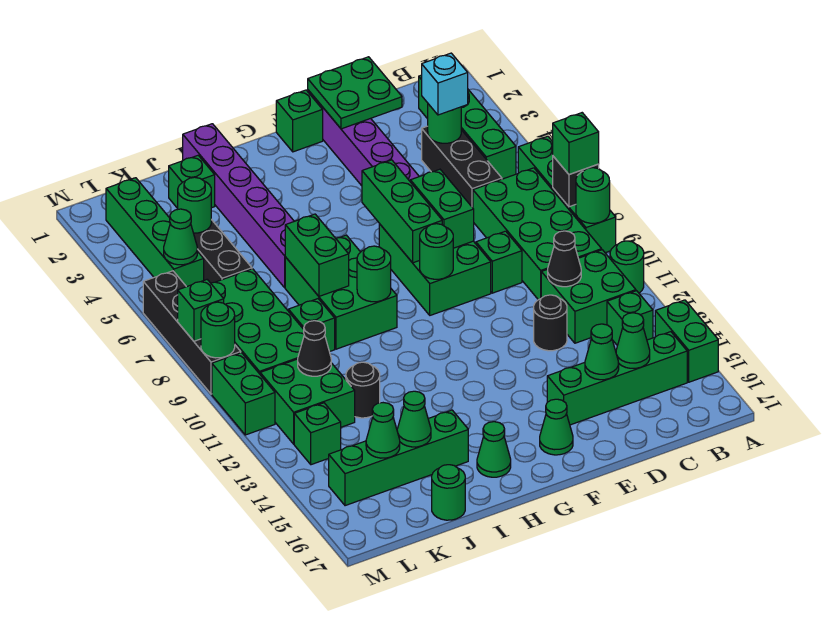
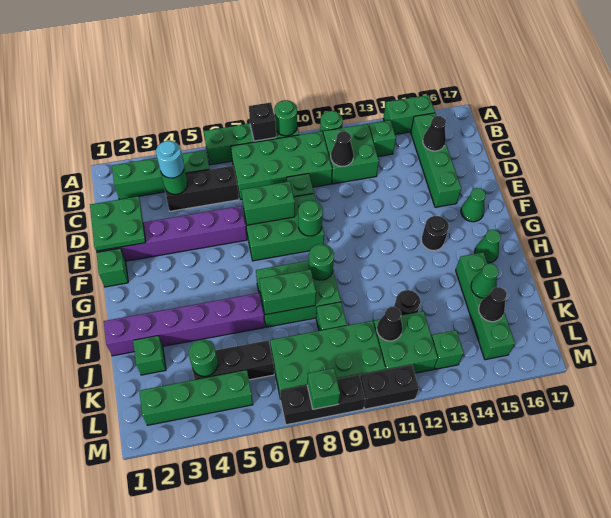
green brick A8 level 3 -> none
cyan brick C4 level 3 -> cyan round brick C4 level 3
green cone C15 level 2 -> black cone C15 level 2
black round brick D12 level 1 -> black round brick G14 level 1
green cone D15 level 2 -> none
green brick F6:F8 level 2 -> none
green round brick J17 level 1 -> none
green cone K15 level 2 -> black cone K15 level 2
green cone L5 level 2 -> none
black brick M6:M9 level 1 -> black brick M7:M9 level 1
green round brick M9 level 2 -> none
green brick M10:M11 level 1 -> black brick M10:M11 level 1

